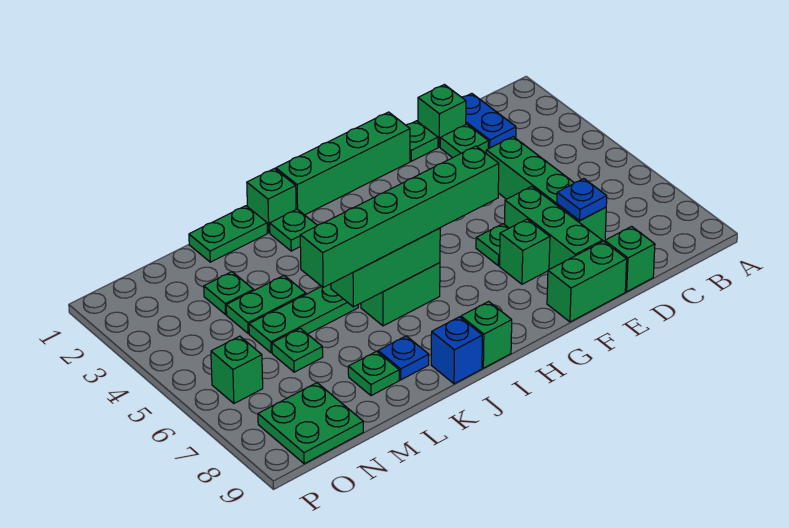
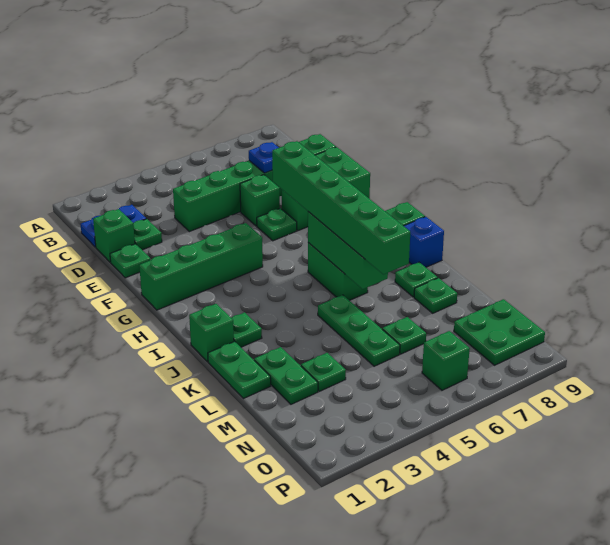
green brick E6:E8 level 1 -> green brick E6 level 1
green brick F1:I1 level 1 -> green brick G1:G4 level 1
blue plate K8 level 1 -> green plate K8 level 1
green plate L4:M4 level 1 -> green plate L2:M2 level 1

